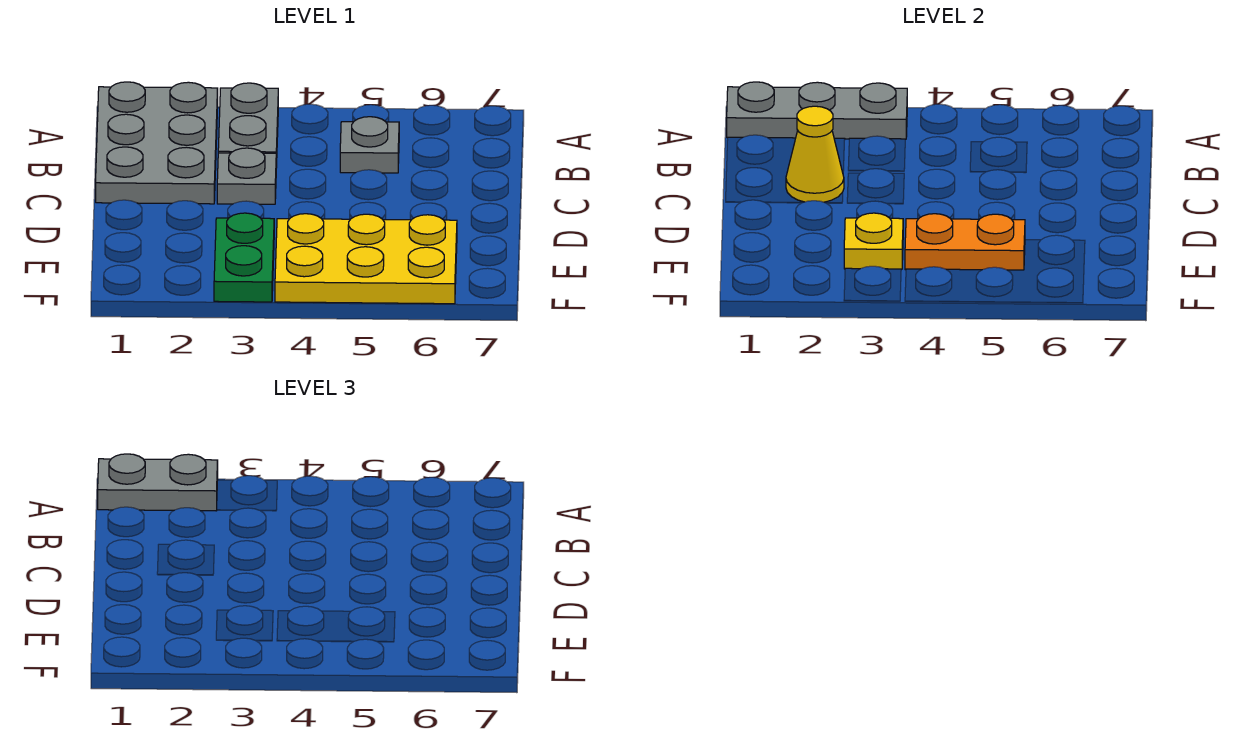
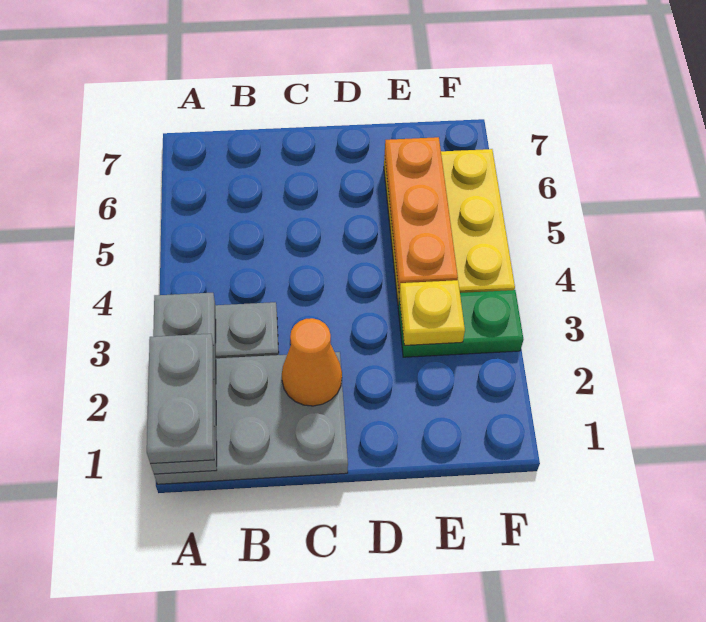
grey plate B5 level 1 -> none
yellow cone C2 level 2 -> orange cone C2 level 2
grey plate C3 level 1 -> none
orange plate E4:E5 level 2 -> orange plate E4:E6 level 2

